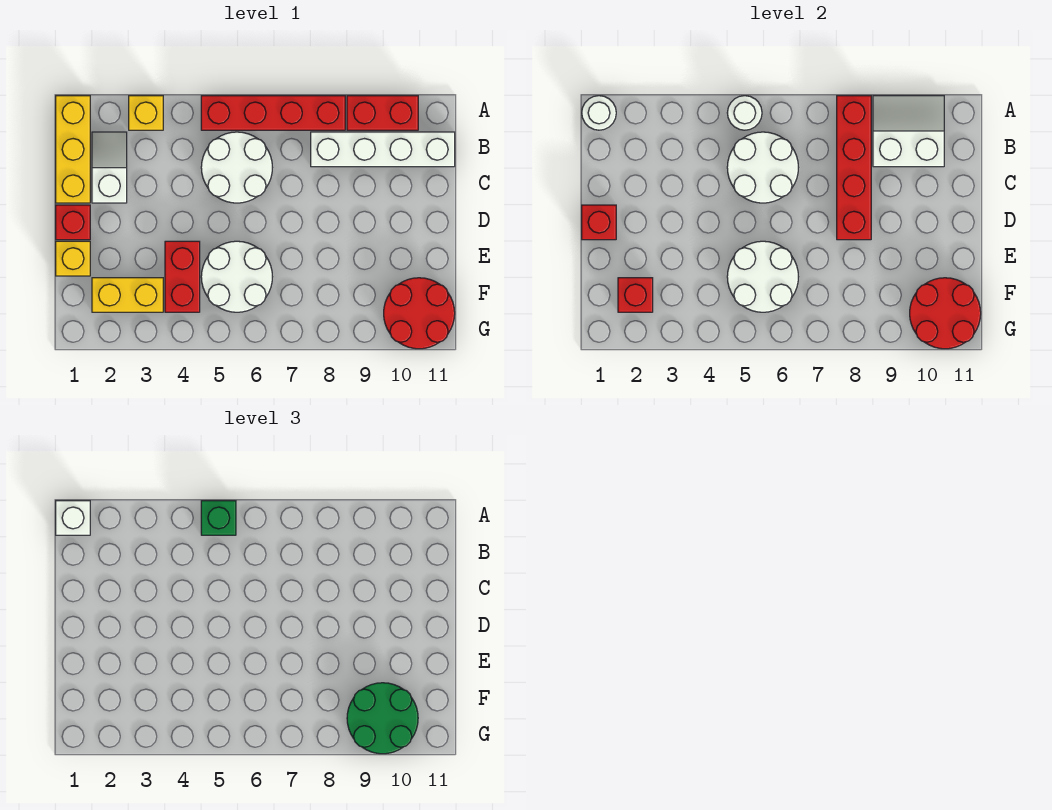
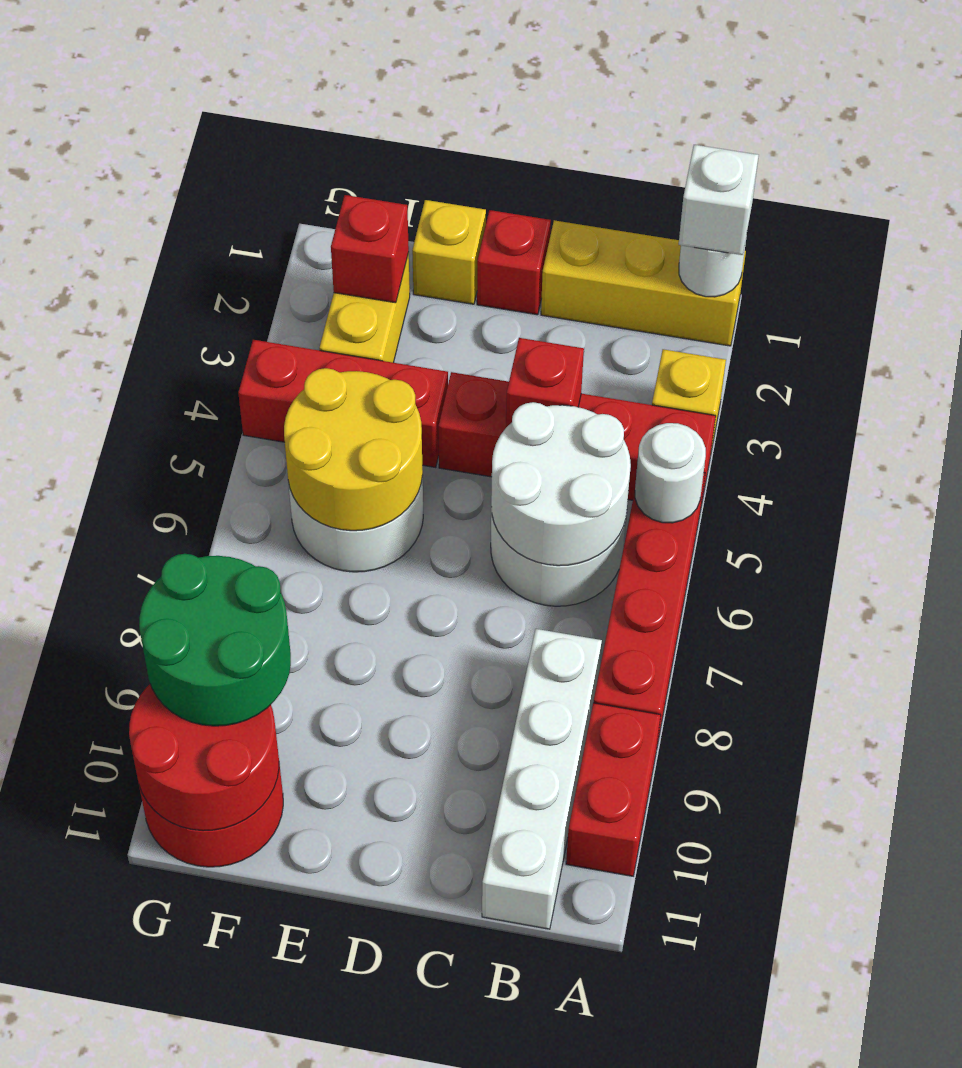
green brick A5 level 3 -> none
red brick A8:D8 level 2 -> red brick A4:D4 level 1
white slope A9:B10 level 2 top B -> none
white slope B2:C2 level 1 top C -> none
red brick D1 level 2 -> red brick C4 level 2
red brick E4:F4 level 1 -> red brick E4:G4 level 1
white round brick E5:F6 level 2 -> yellow round brick E5:F6 level 2

